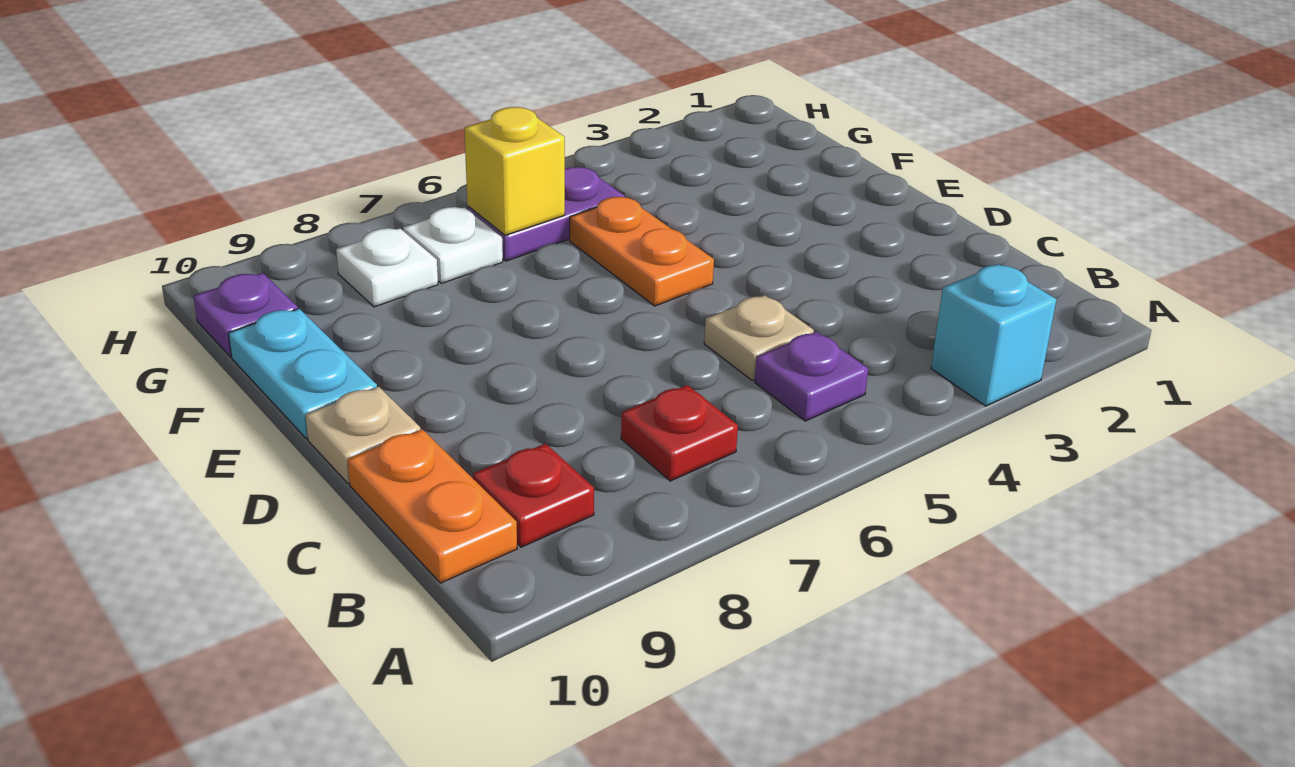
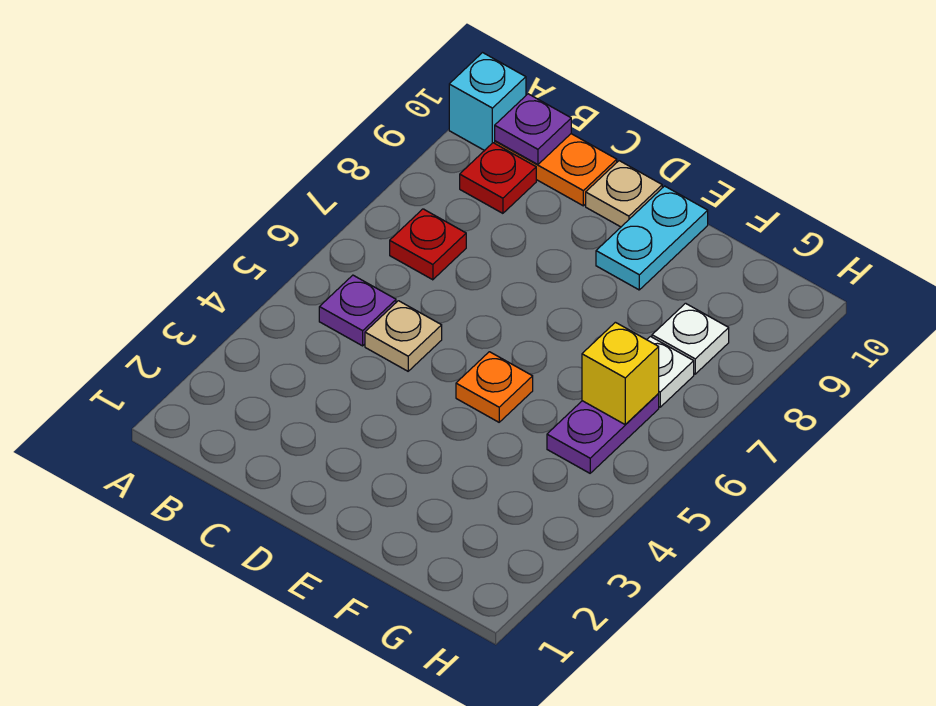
cyan brick A3 level 1 -> cyan brick A10 level 1
orange plate E5:F5 level 1 -> orange plate E5 level 1
cyan plate E10:F10 level 1 -> cyan plate E9:E10 level 1
purple plate G10 level 1 -> purple plate B10 level 2

